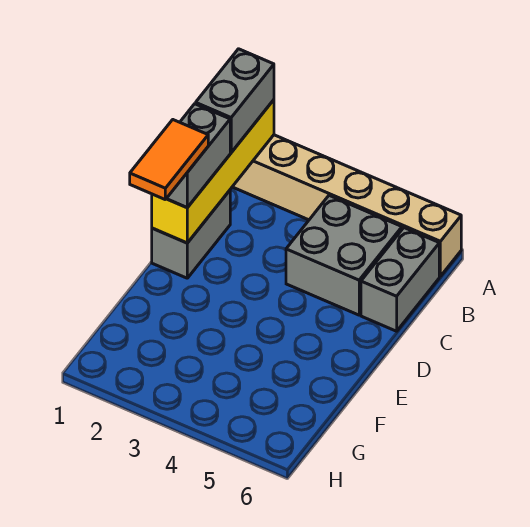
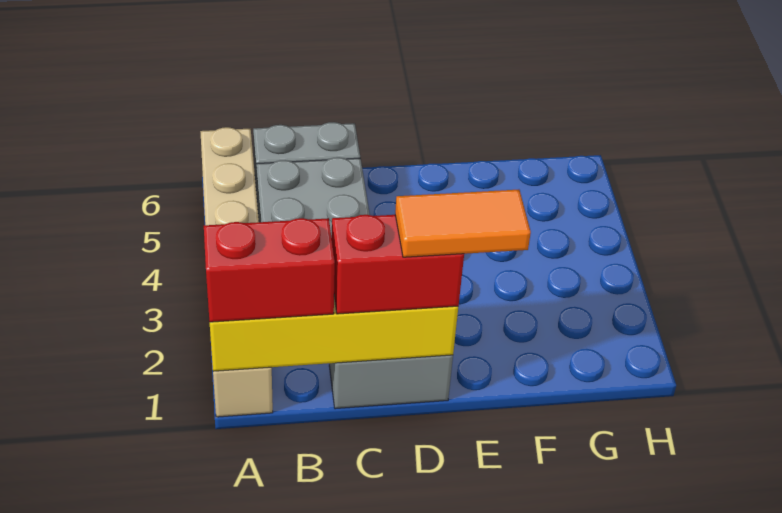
grey brick A1:B1 level 3 -> red brick A1:B1 level 3
grey brick C1:D1 level 3 -> red brick C1:D1 level 3

